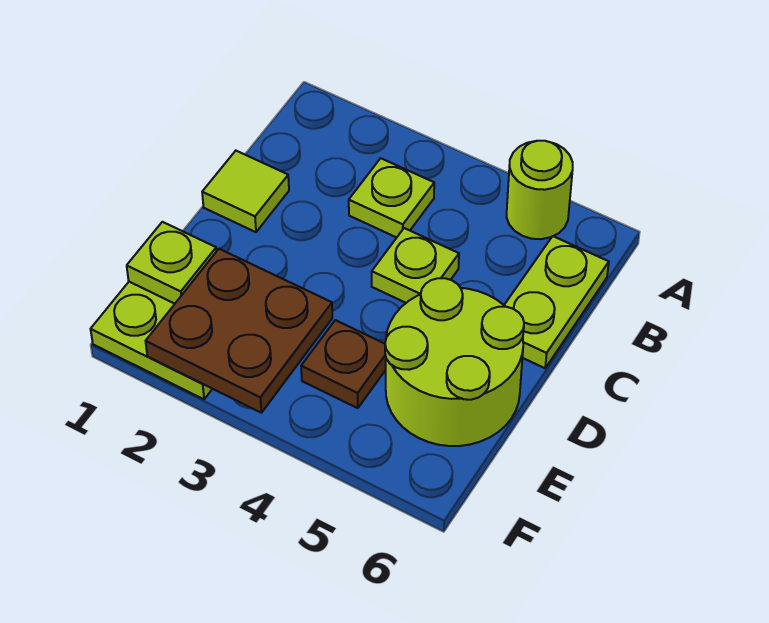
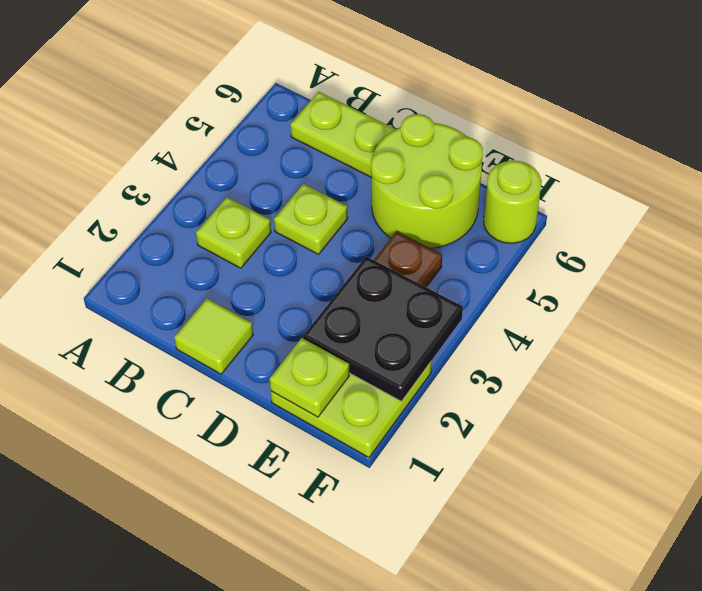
lime round brick A5 level 1 -> lime round brick F6 level 1
brown plate E2:F3 level 2 -> black plate E2:F3 level 2

